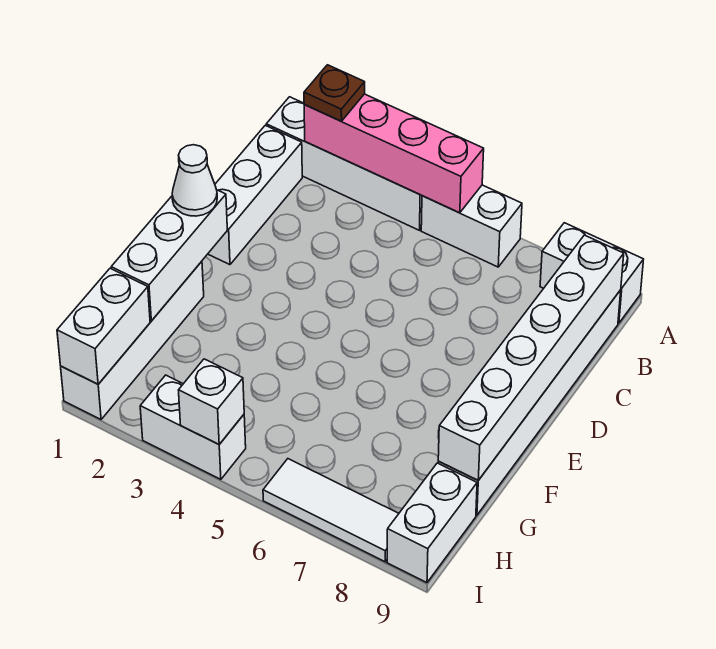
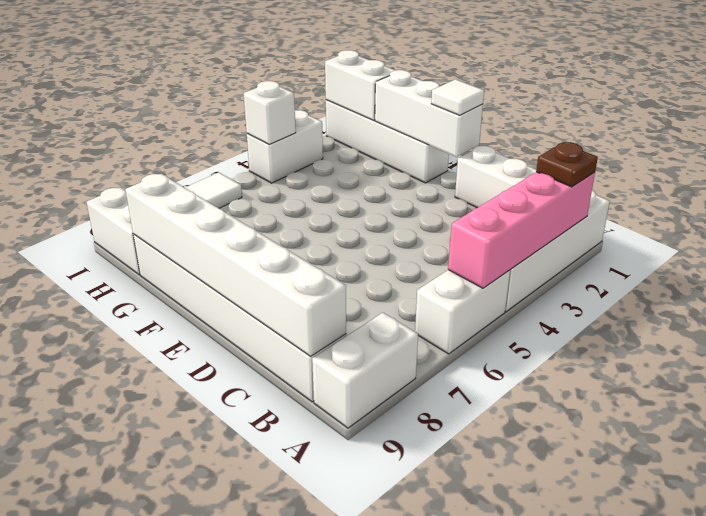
white cone E1 level 3 -> white tile E1 level 3

